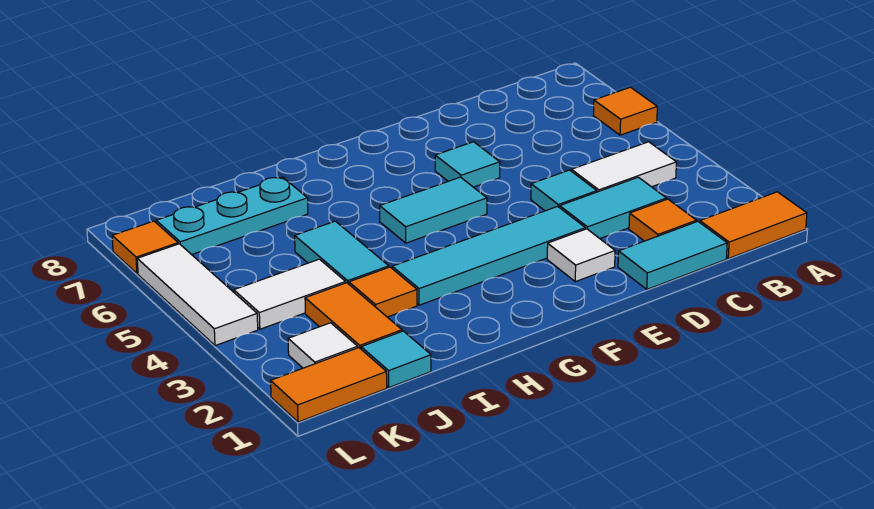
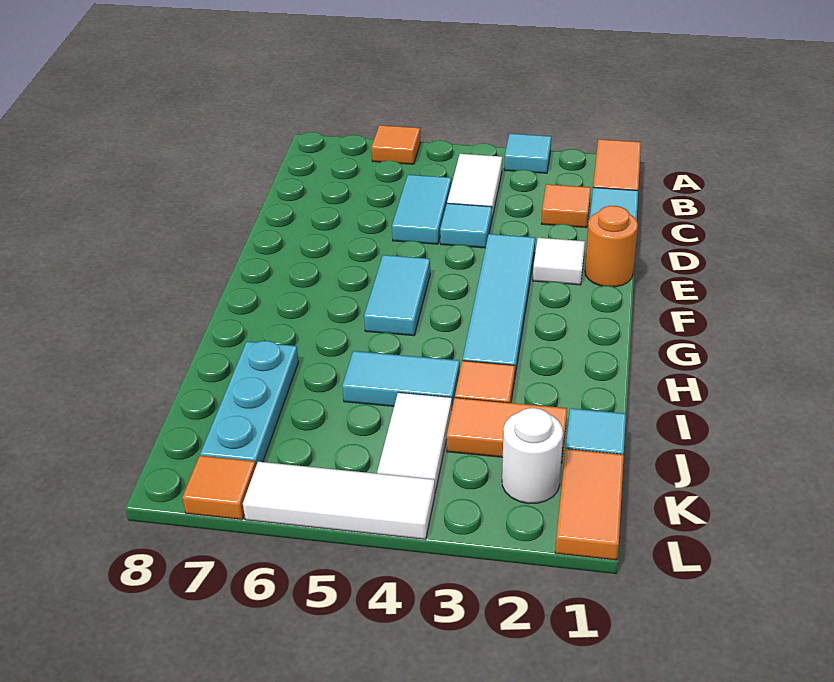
cyan tile C3:D3 level 1 -> cyan tile C5:D5 level 1
none -> orange round brick E1 level 1
cyan tile E6 level 1 -> cyan tile A3 level 1
white tile K2 level 1 -> white round brick K2 level 1

